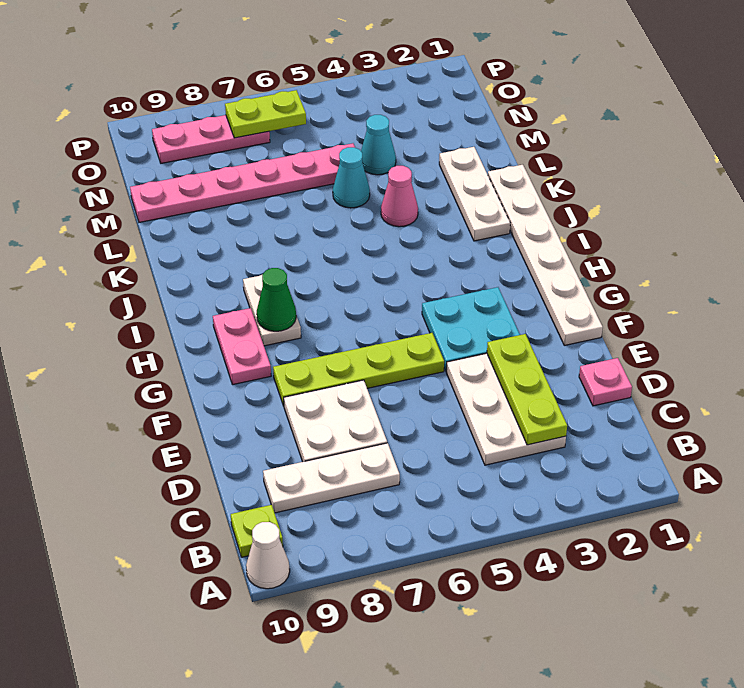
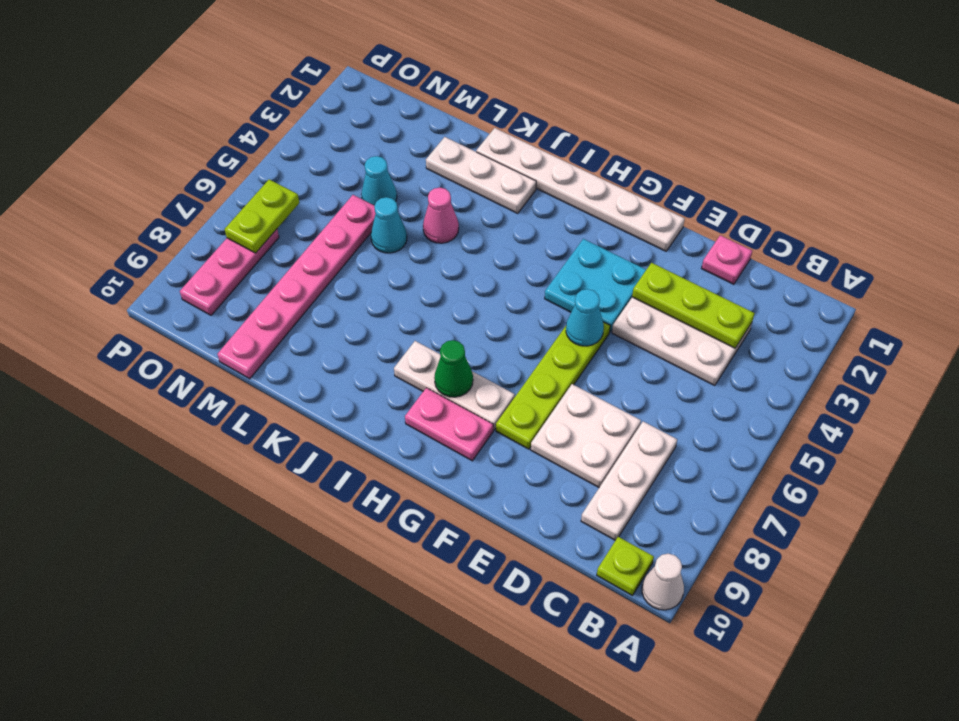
none -> cyan cone F5 level 2
white plate H8:I8 level 1 -> white plate G8:I8 level 1

